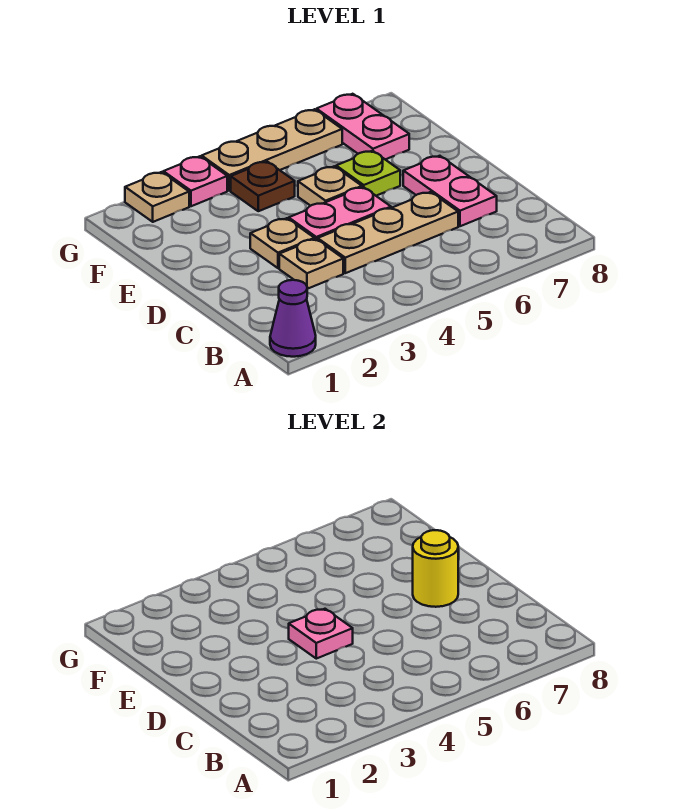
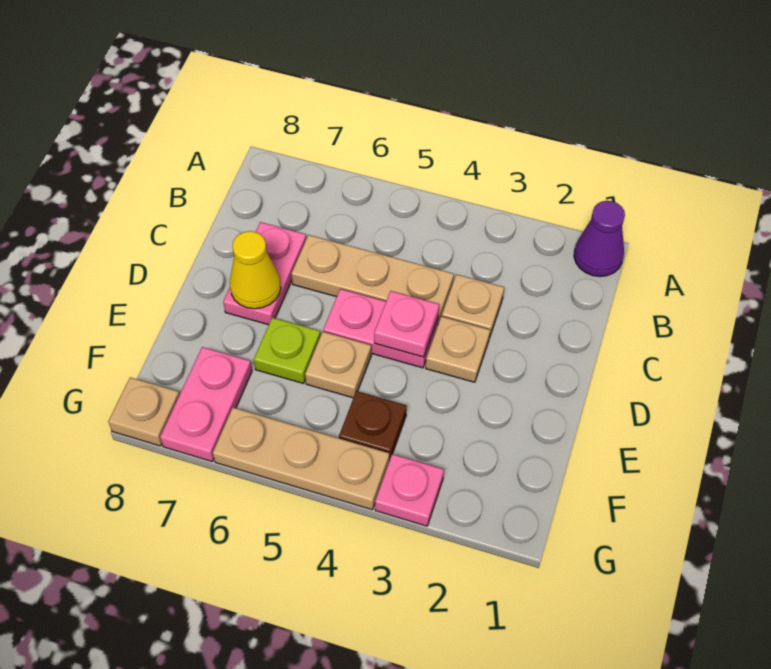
yellow round brick D7 level 2 -> yellow cone D7 level 2
tan plate G2 level 1 -> tan plate G8 level 1

